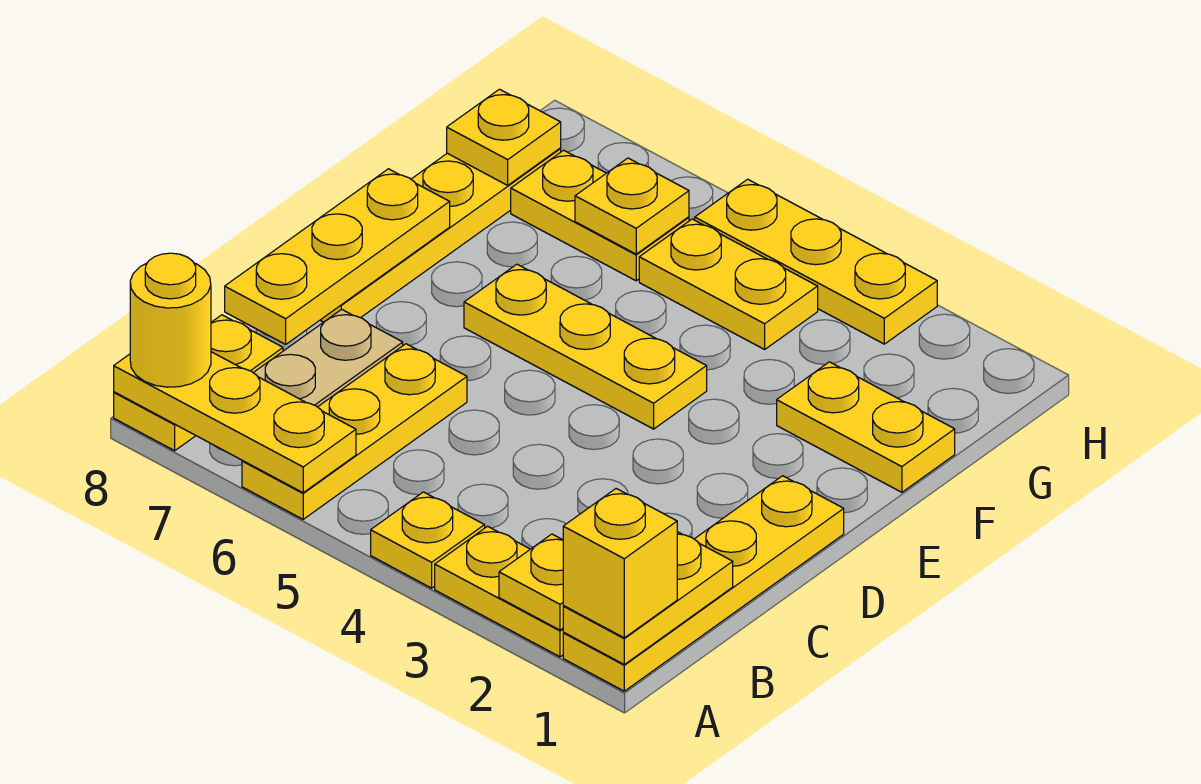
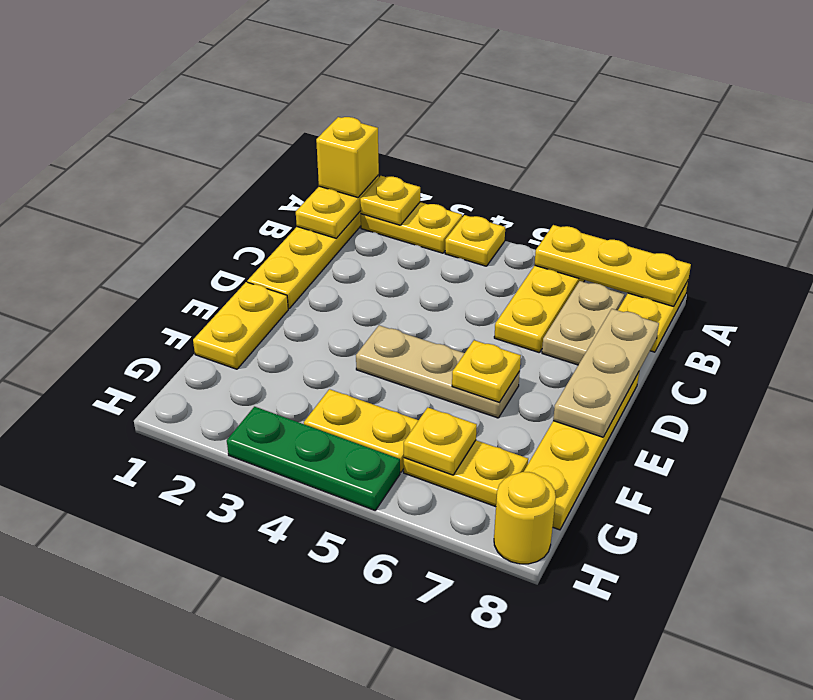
yellow round brick A8 level 3 -> yellow round brick H8 level 1
yellow plate C8:E8 level 2 -> tan plate C8:E8 level 2
yellow plate E4:E6 level 1 -> tan plate E4:E6 level 1
yellow plate F1:F2 level 1 -> yellow plate E1:F1 level 1
yellow plate G8 level 2 -> yellow plate E6 level 2
yellow plate H3:H5 level 1 -> green plate H3:H5 level 1

